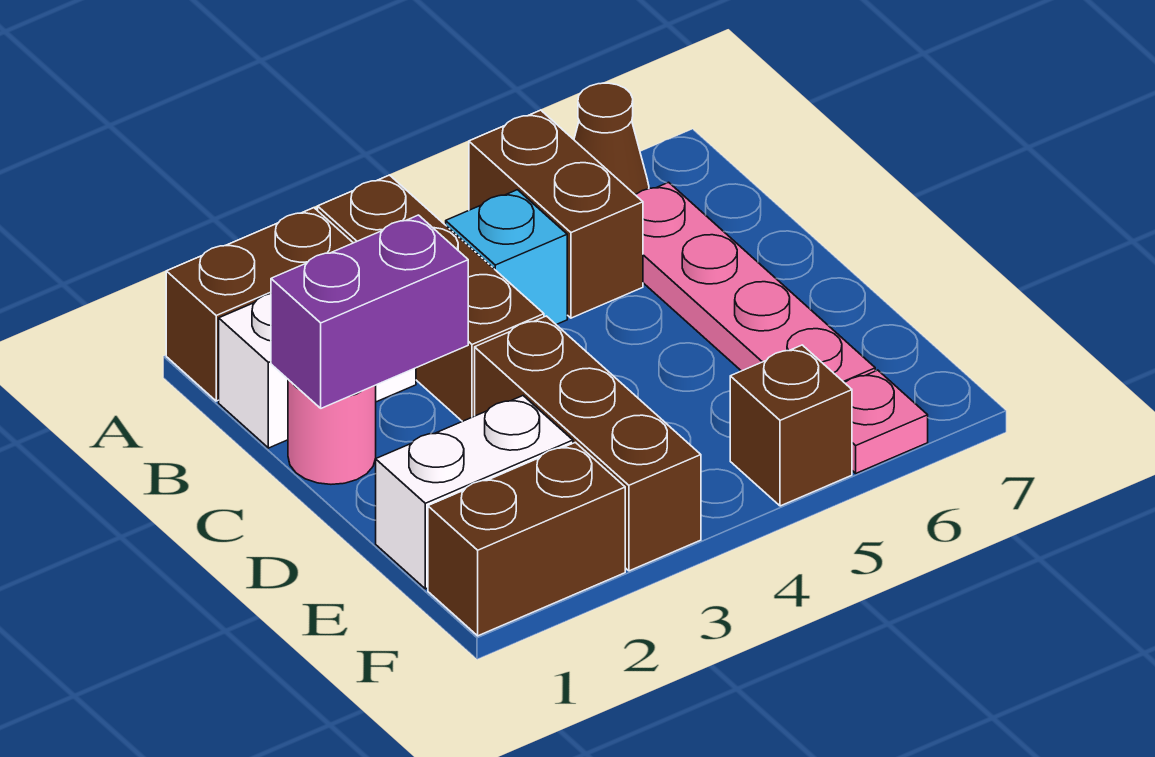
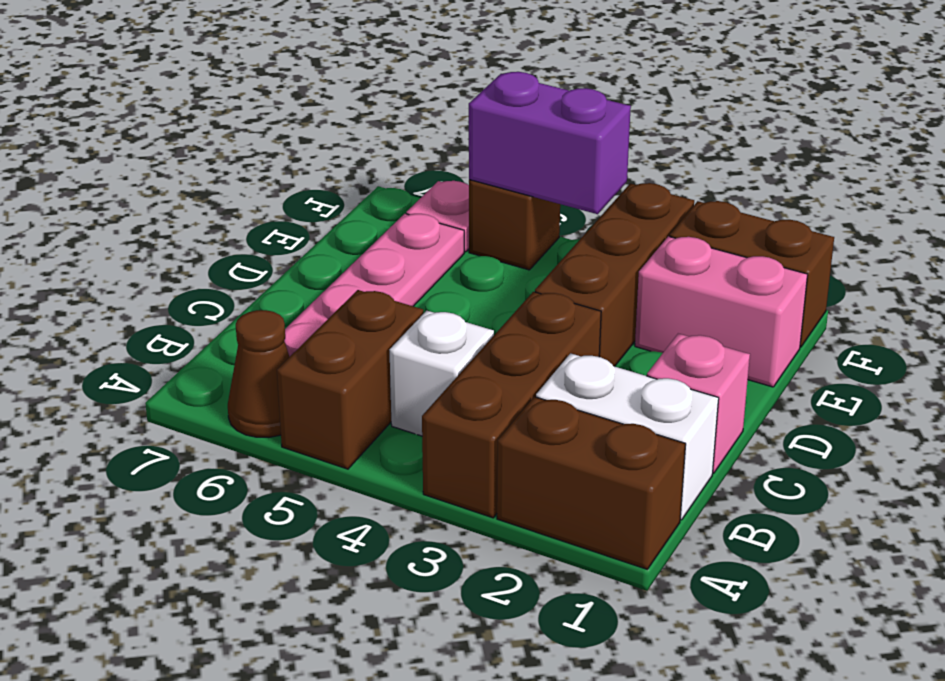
cyan brick B4 level 1 -> white brick B4 level 1
pink round brick C1 level 1 -> pink brick C1 level 1
purple brick C1:C2 level 2 -> purple brick F4:F5 level 2
white brick E1:E2 level 1 -> pink brick E1:E2 level 1

